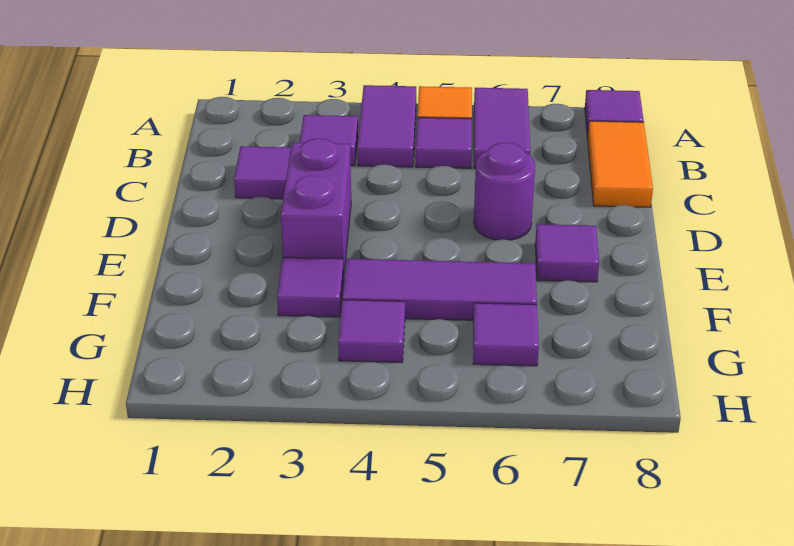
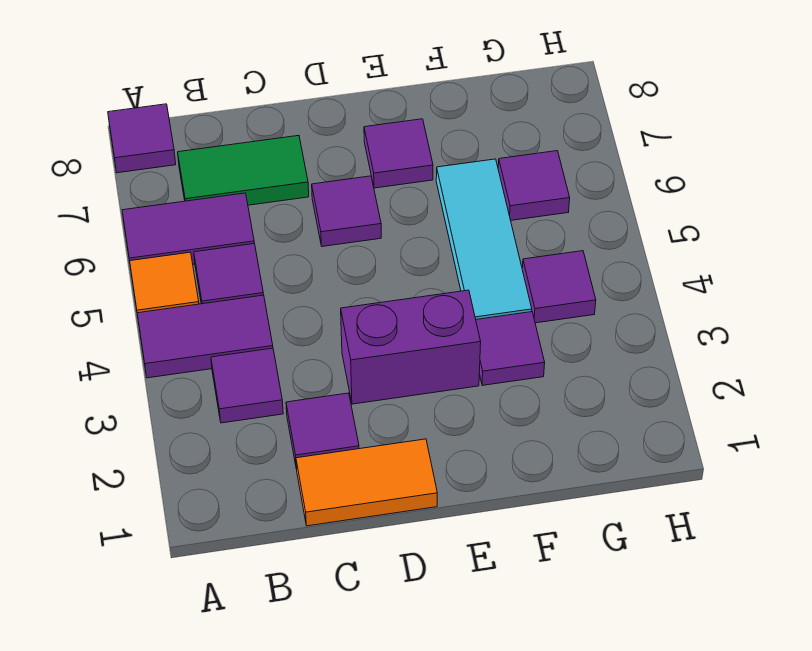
none -> green tile B7:C7 level 1
orange tile B8:C8 level 1 -> orange tile C1:D1 level 1
purple round brick D6 level 1 -> purple tile D6 level 1
purple tile F4:F6 level 1 -> cyan tile F4:F6 level 1

